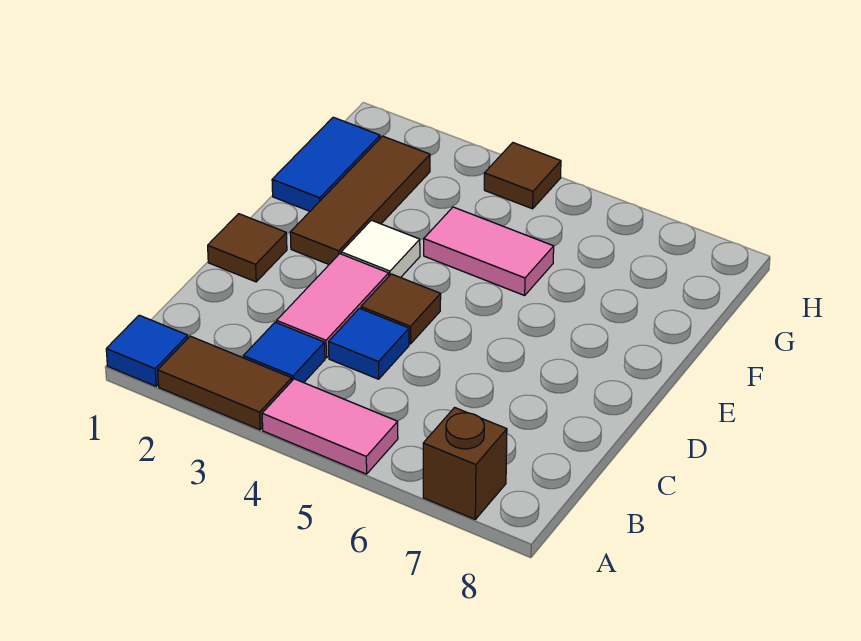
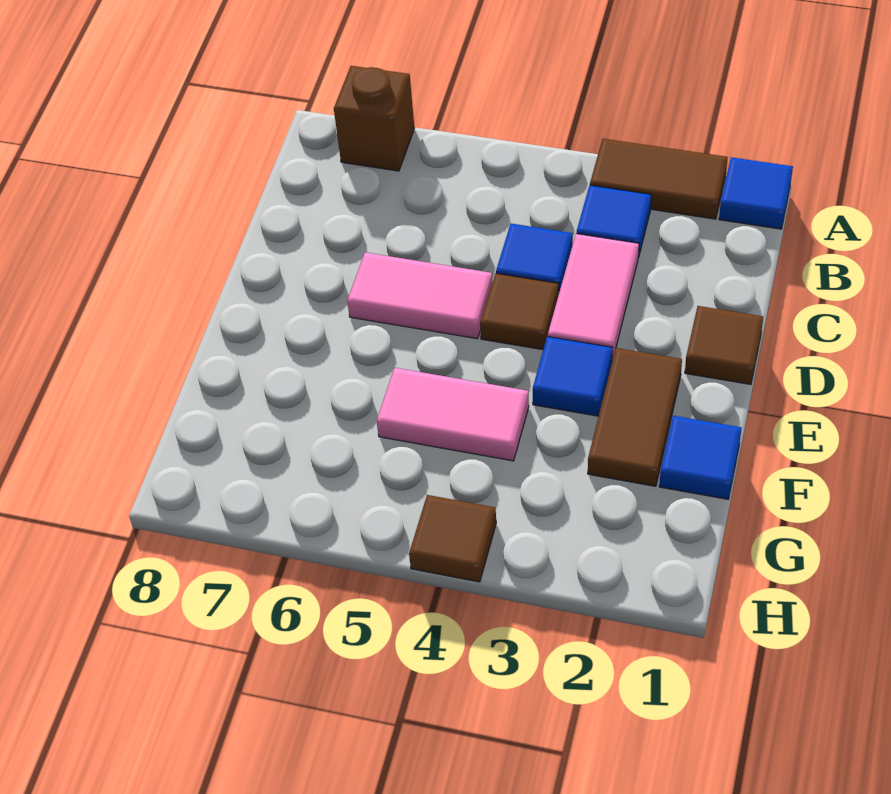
pink tile A4:A5 level 1 -> pink tile D5:D6 level 1
brown tile E2:G2 level 1 -> brown tile E2:F2 level 1
white tile E3 level 1 -> blue tile E3 level 1
blue tile F1:G1 level 1 -> blue tile F1 level 1

